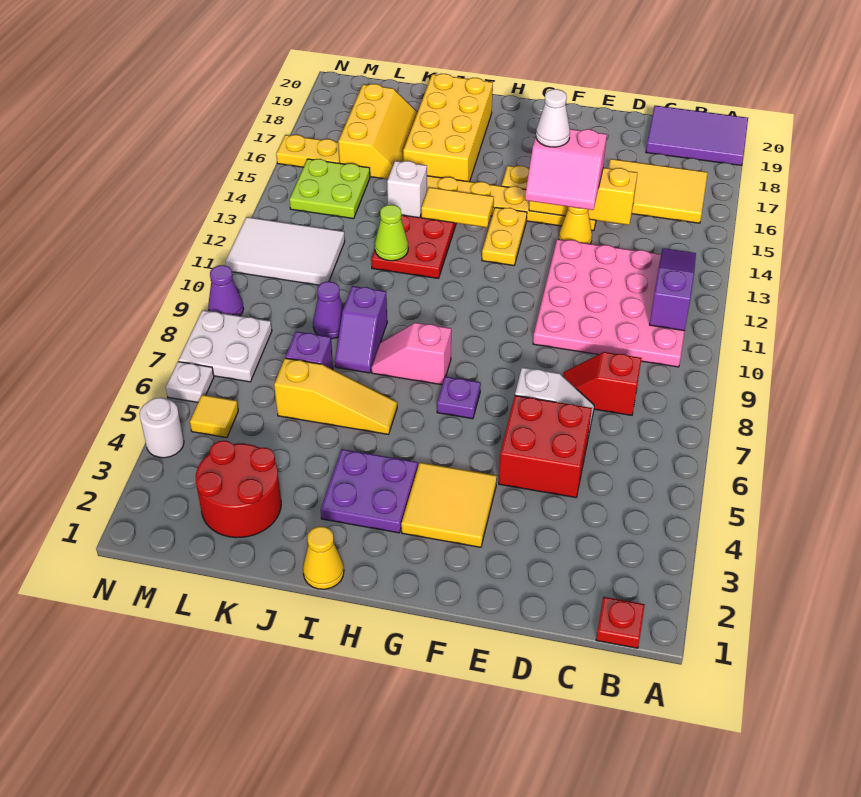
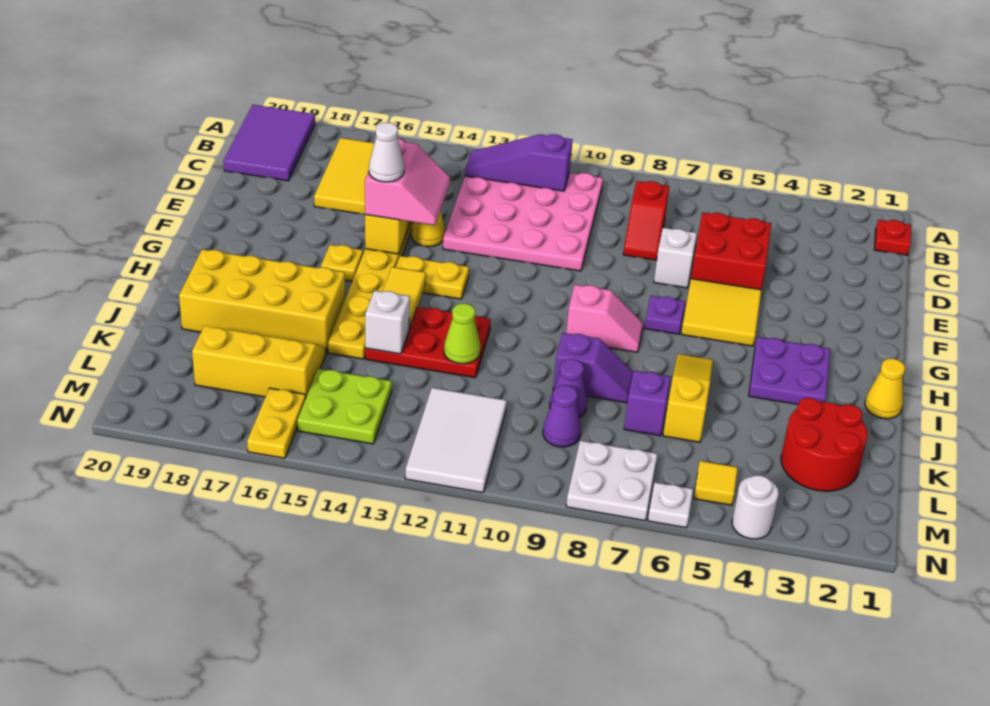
yellow tile F3:G4 level 1 -> yellow tile F5:G6 level 1
pink slope H8:I8 level 1 top H -> pink slope H8:H9 level 1 top 9
purple cone N9 level 1 -> purple cone L9 level 1

